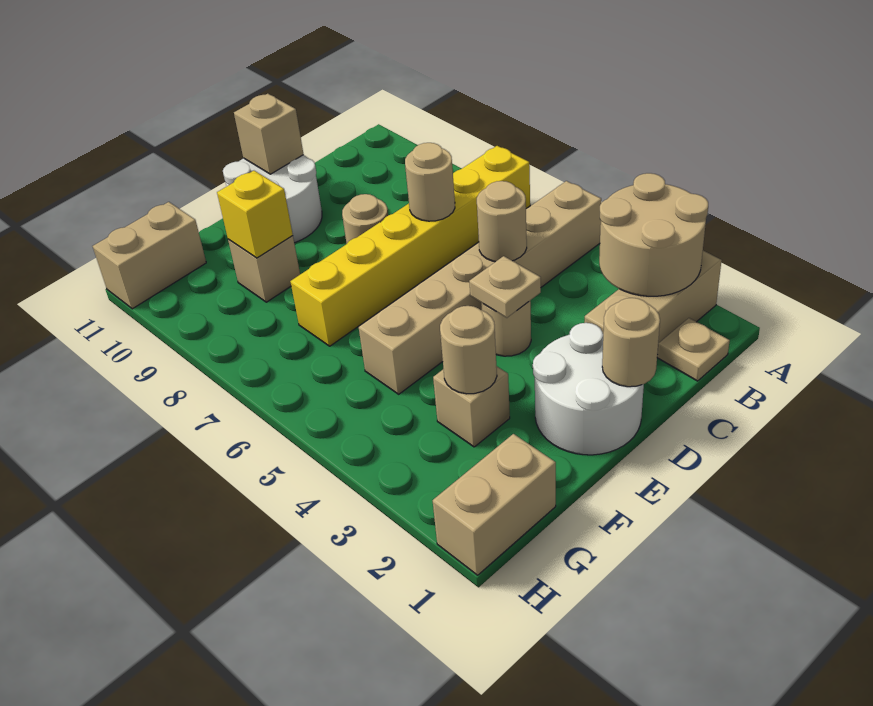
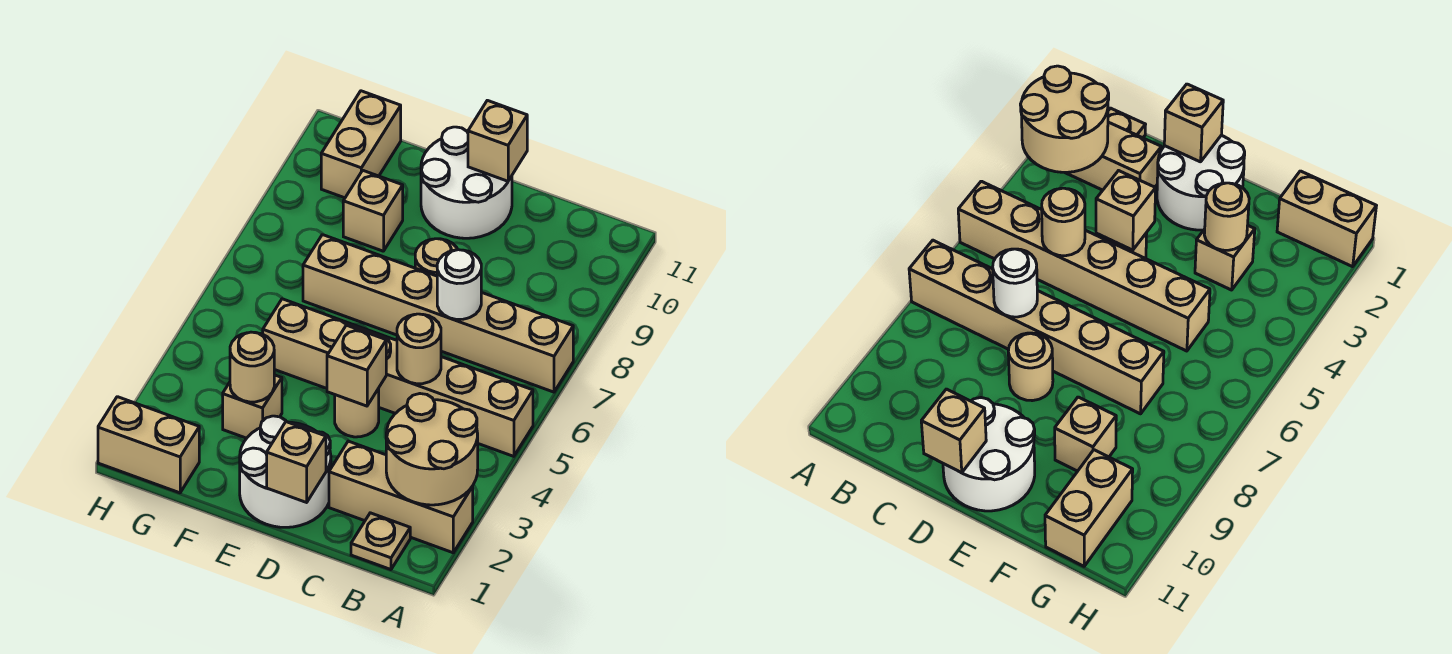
yellow brick A7:F7 level 1 -> tan brick A7:F7 level 1
tan round brick C7 level 2 -> white round brick C7 level 2
tan round brick D1 level 2 -> tan brick D1 level 2
tan plate D4 level 2 -> tan brick D4 level 2
yellow brick F9 level 2 -> none
tan brick G11:H11 level 1 -> tan brick G10:G11 level 1

